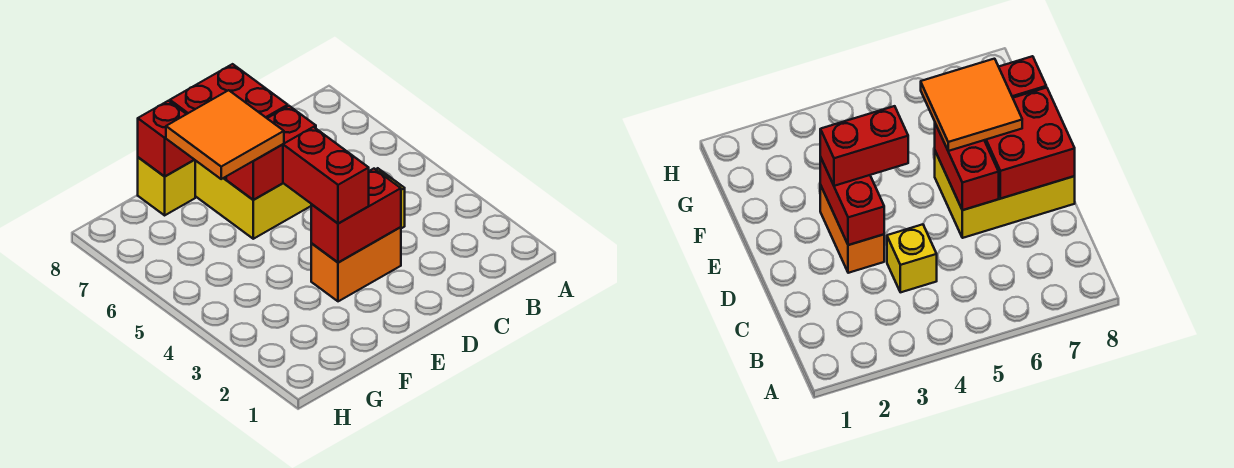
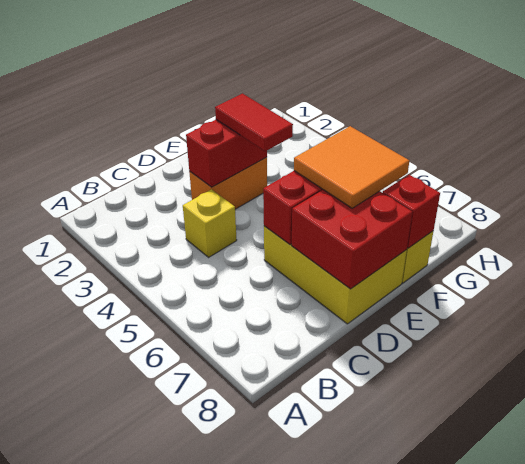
red brick E3:E4 level 3 -> red tile E3:E4 level 3

